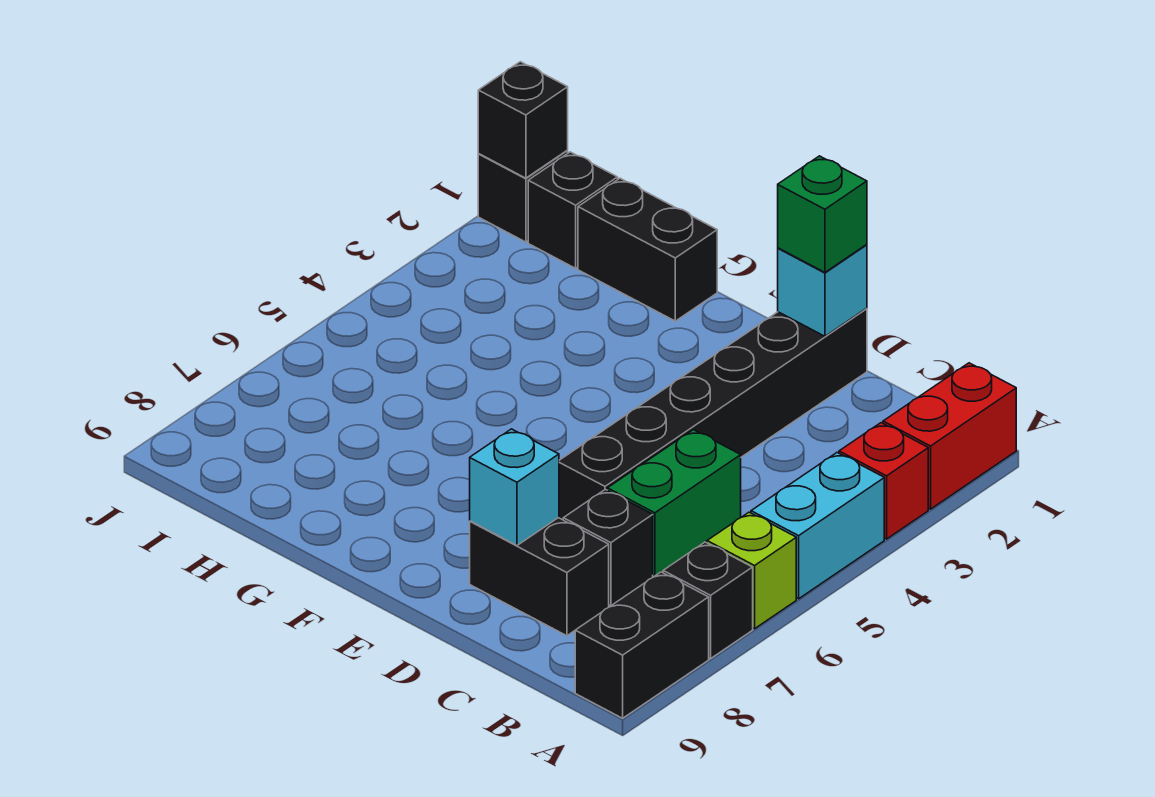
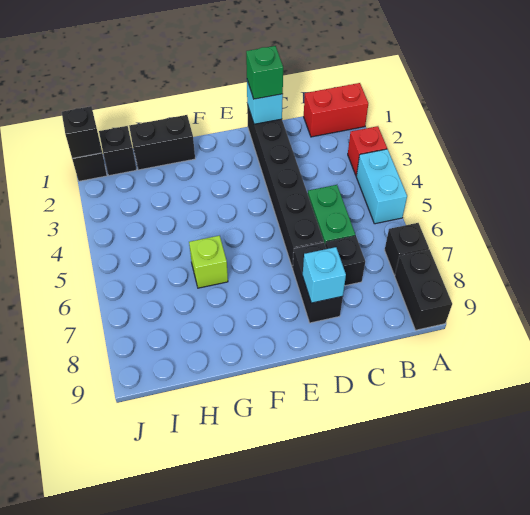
red brick A1:A2 level 1 -> red brick A1:B1 level 1
lime brick A6 level 1 -> lime brick G6 level 1
black brick C8:D8 level 1 -> black brick D7:D8 level 1

